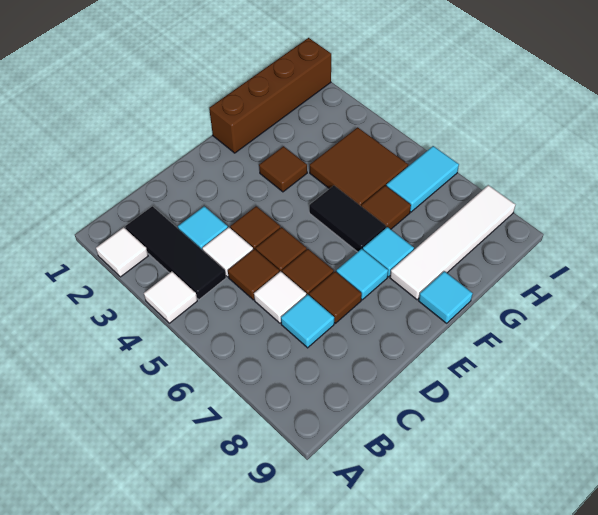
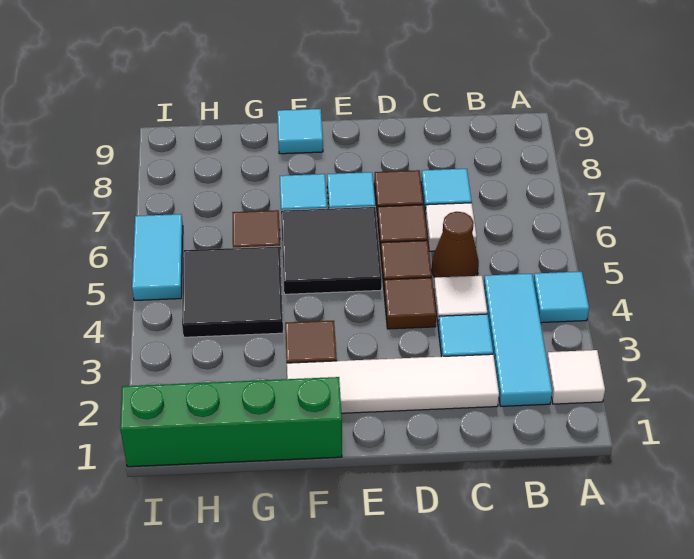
white tile A4 level 1 -> cyan tile A4 level 1
black tile B2:B4 level 1 -> cyan tile B2:B4 level 1
brown tile C5 level 1 -> brown cone C5 level 1
brown brick F1:I1 level 1 -> green brick F1:I1 level 1
black tile F5:F6 level 1 -> black tile E5:F6 level 1
white tile F8:I8 level 1 -> white tile C2:F2 level 1
brown tile G4:H5 level 1 -> black tile G4:H5 level 1
cyan tile H6:I6 level 1 -> cyan tile I5:I6 level 1

